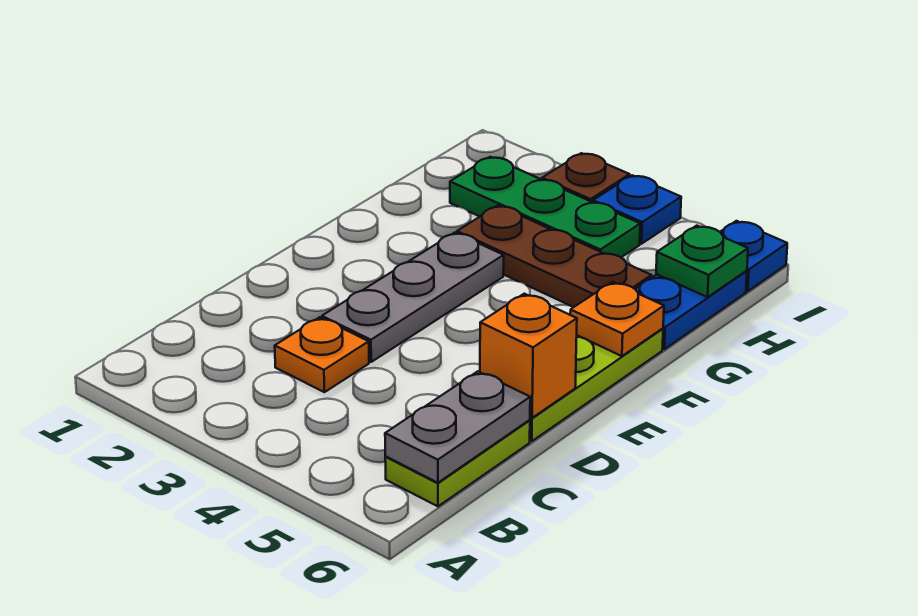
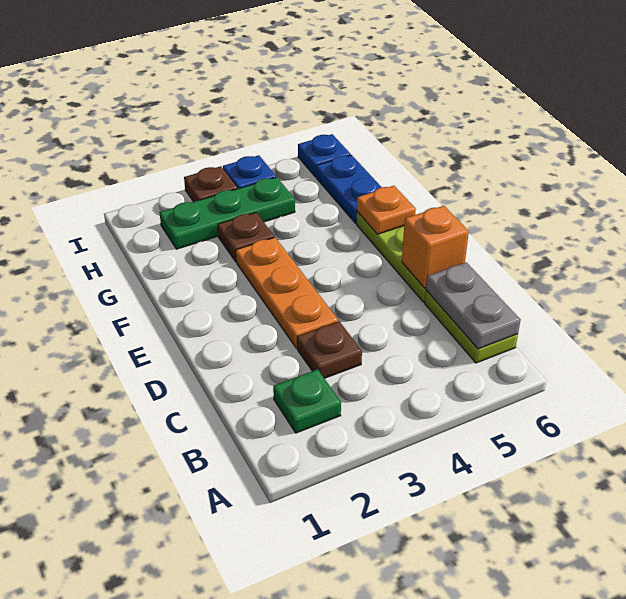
orange plate C3 level 1 -> brown plate C3 level 1
grey plate D3:F3 level 1 -> orange plate D3:F3 level 1
brown plate G3:G5 level 1 -> brown plate G3 level 1
green plate H6 level 2 -> green plate B2 level 1

